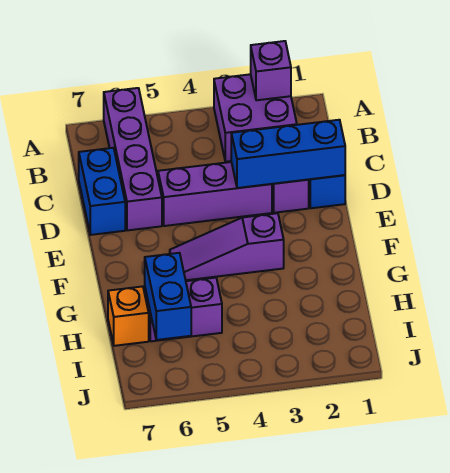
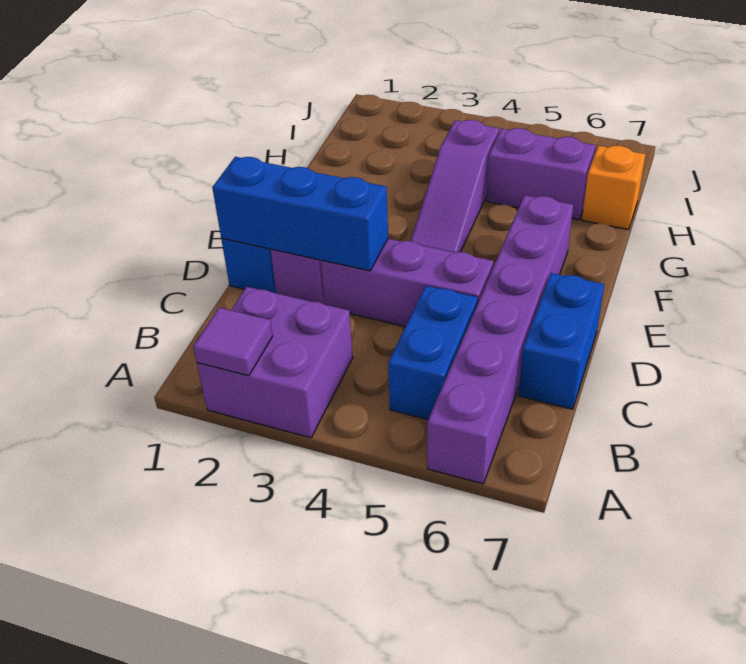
purple brick A2 level 2 -> purple tile A2 level 2
purple brick A6:D6 level 1 -> purple brick A6:F6 level 1
purple slope F3:F5 level 1 top 3 -> purple slope F4:H4 level 1 top H
blue brick H6:I6 level 2 -> blue brick B5:C5 level 1

